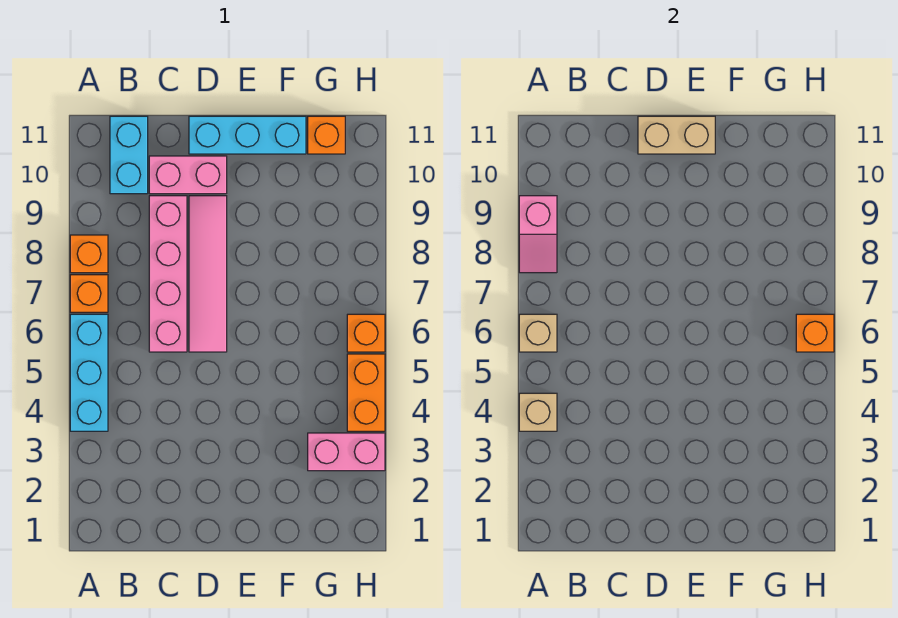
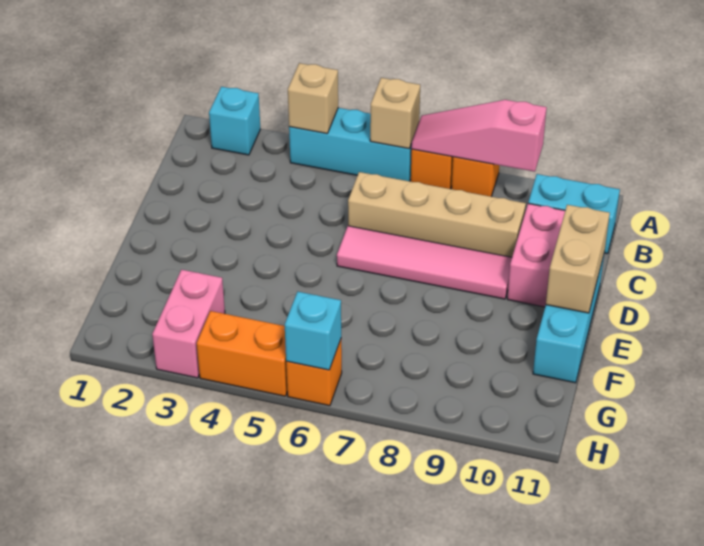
none -> cyan brick A2 level 1
pink slope A8:A9 level 2 top 9 -> pink slope A7:A9 level 2 top 9
pink brick C6:C9 level 1 -> tan brick C6:C9 level 1
orange brick G11 level 1 -> none
orange brick H6 level 2 -> cyan brick H6 level 2

